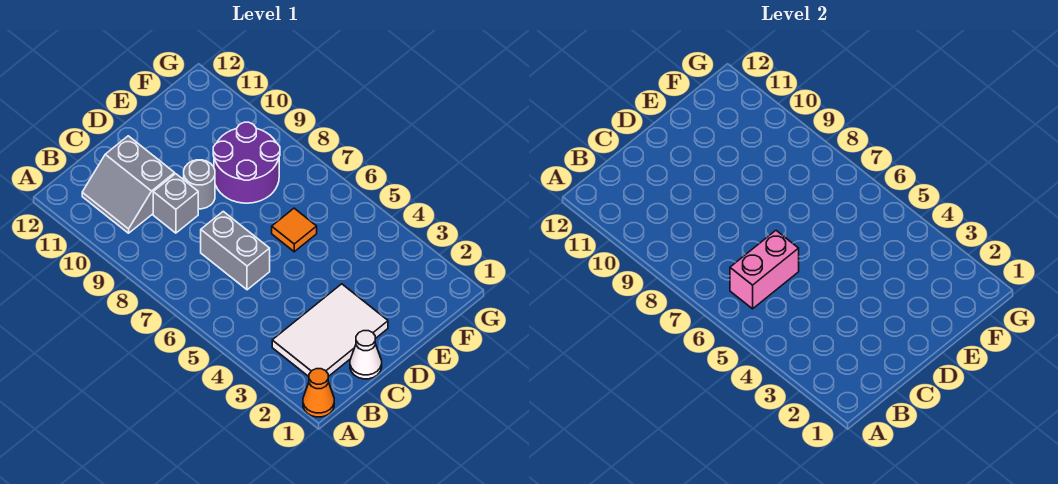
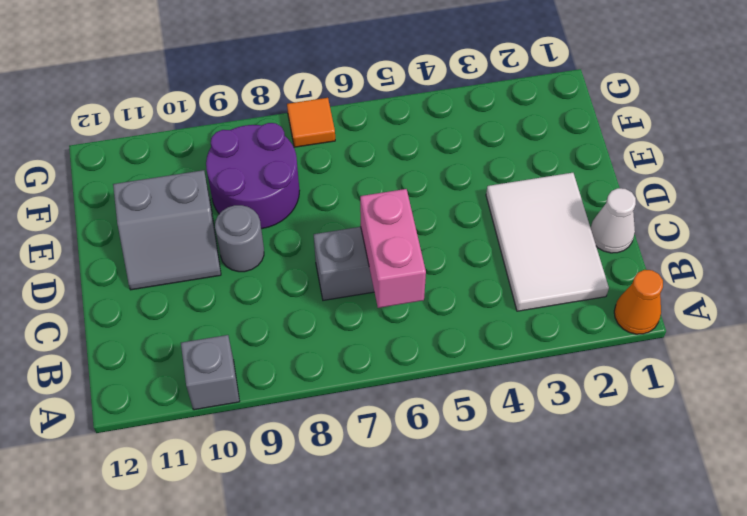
grey slope B10:C11 level 1 top C -> grey slope D10:E11 level 1 top E
grey brick C9 level 1 -> grey brick A10 level 1
orange tile E6 level 1 -> orange tile G7 level 1

